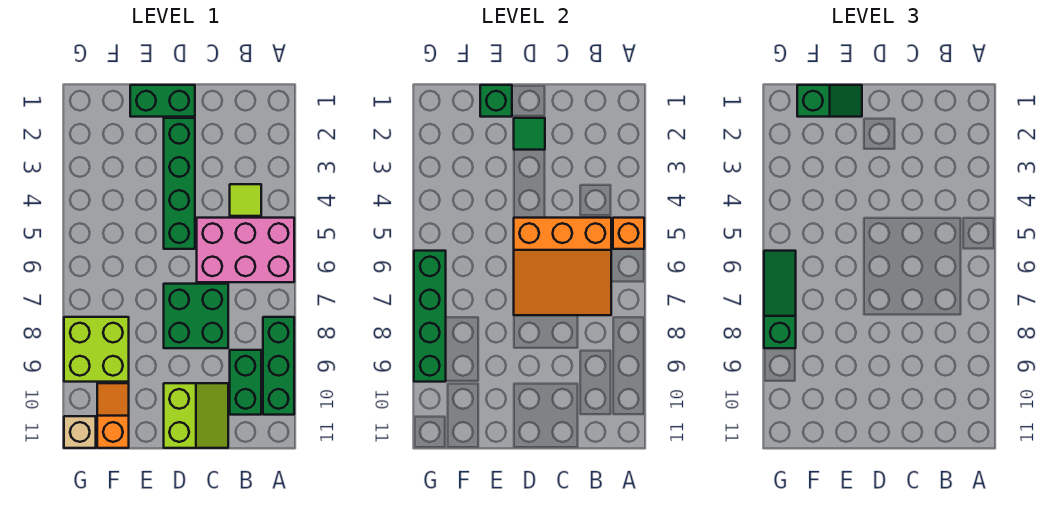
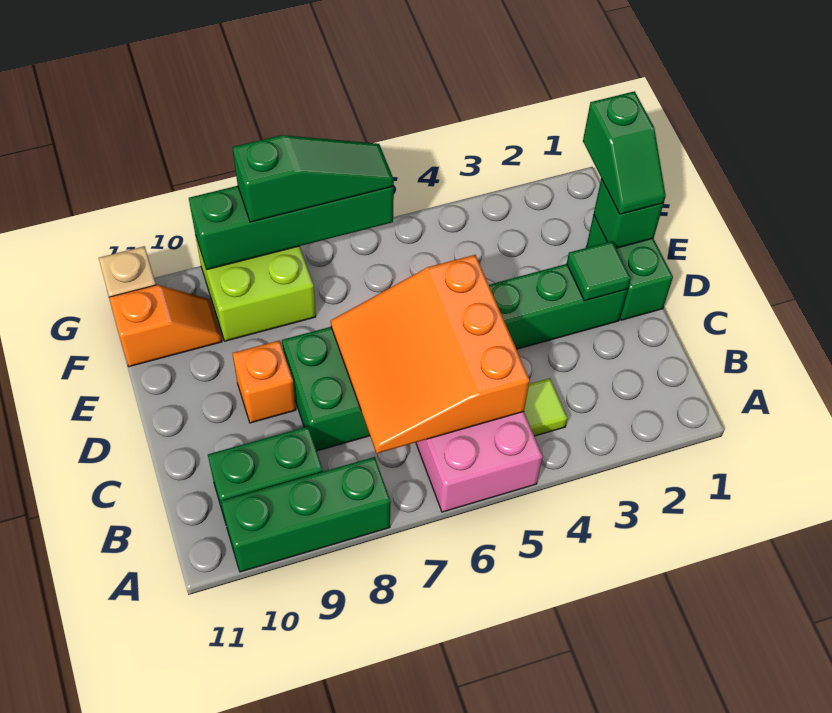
orange brick A5 level 2 -> orange brick D9 level 1
lime slope C10:D11 level 1 top D -> none

